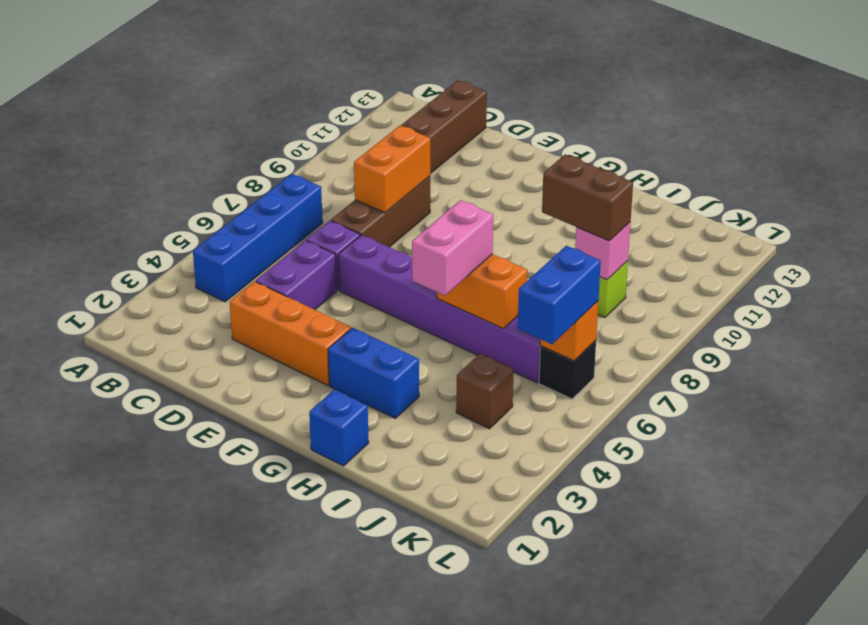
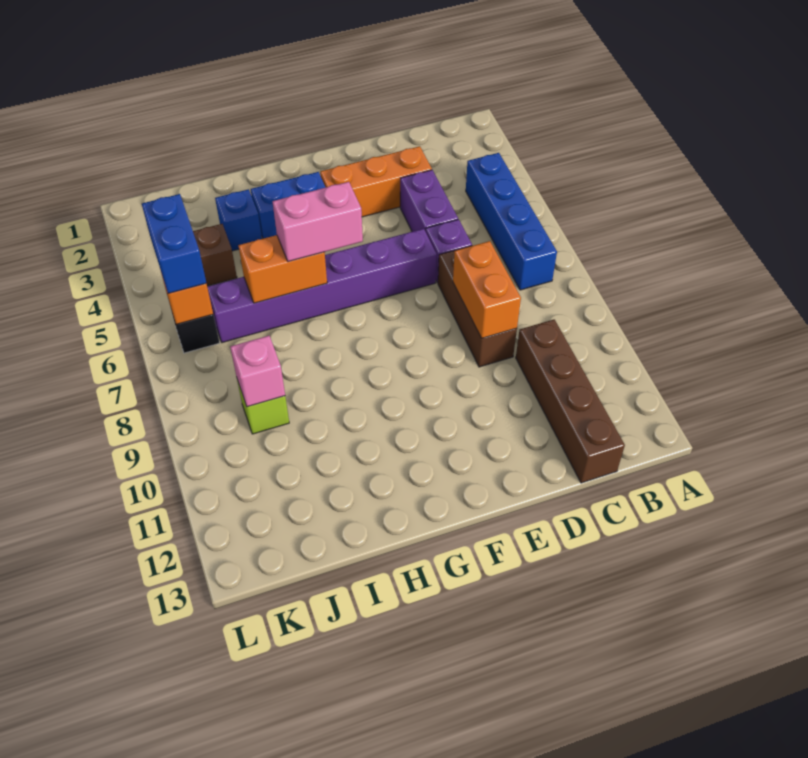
blue brick H1 level 1 -> blue brick I3 level 1
pink brick H5:H6 level 3 -> pink brick G6:H6 level 3
brown brick I9:J9 level 3 -> none

